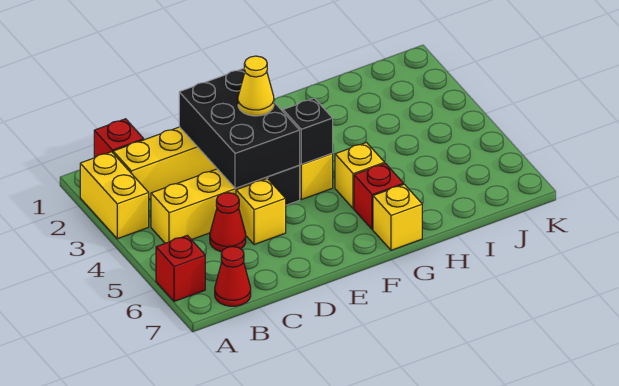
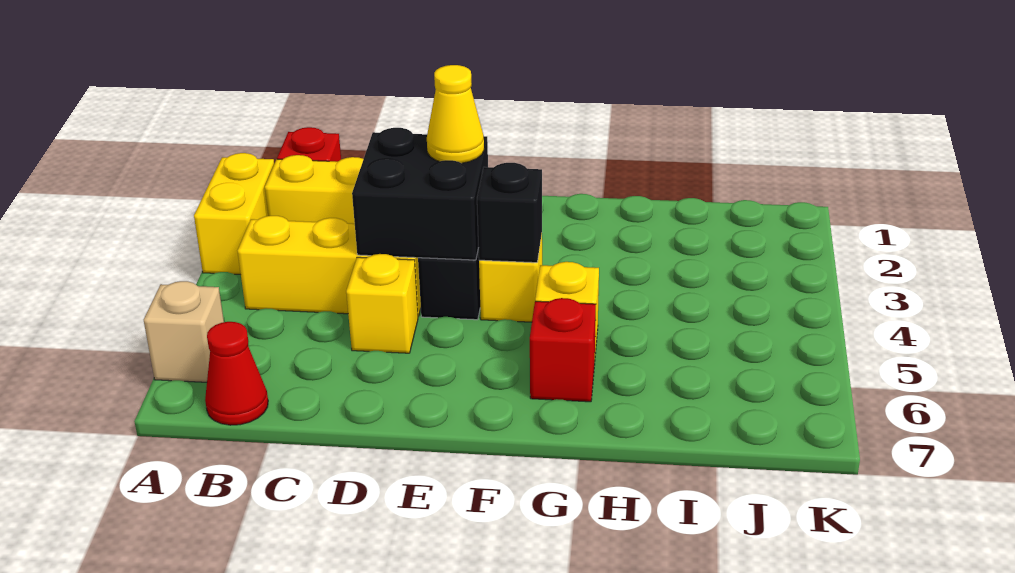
red brick A6 level 1 -> tan brick A6 level 1
red cone C5 level 1 -> none
black brick D2:E4 level 2 -> black brick D3:E4 level 2
yellow brick G7 level 1 -> none

